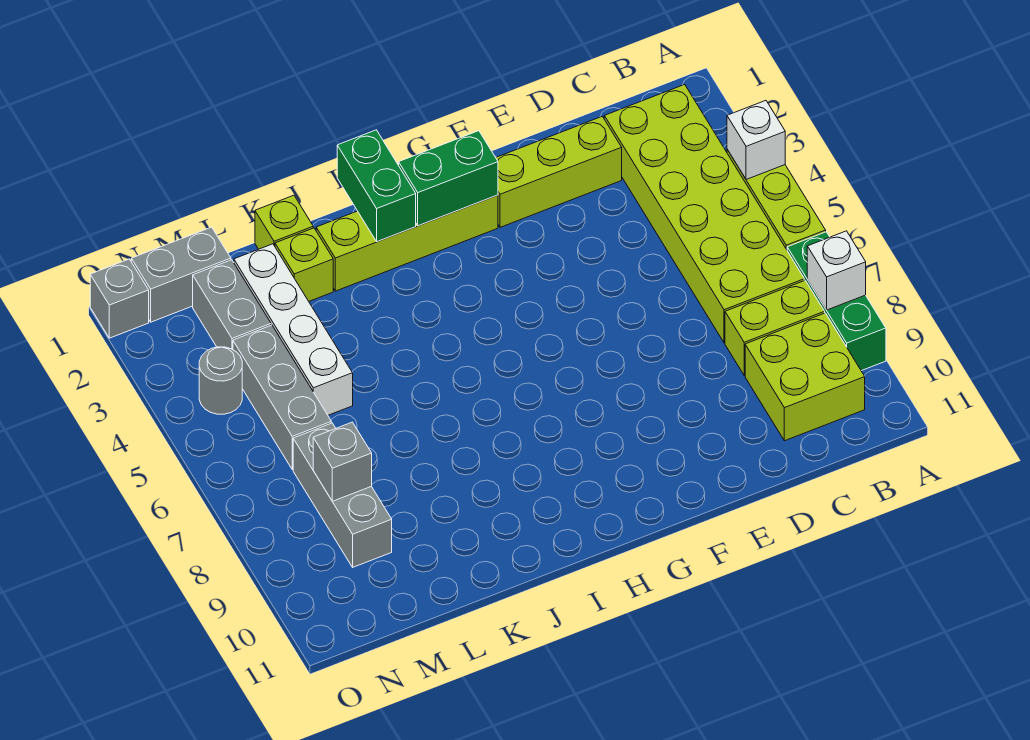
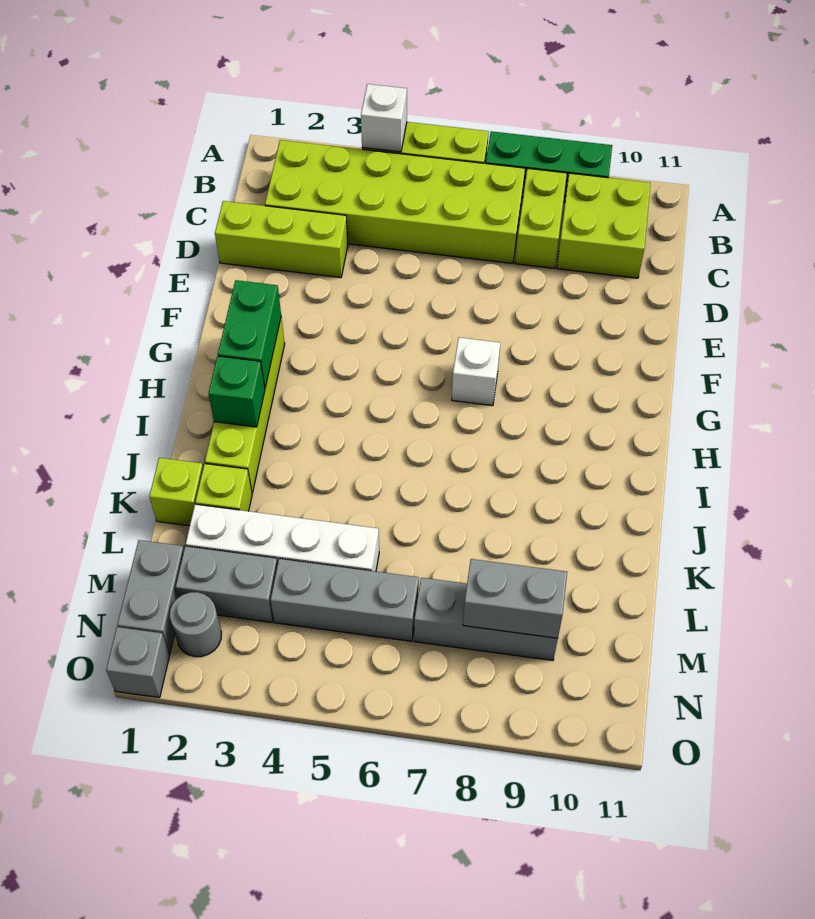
white brick A8 level 2 -> white brick G7 level 1
lime brick D2:F2 level 1 -> lime brick D1:D3 level 1
green brick I1:I2 level 2 -> green brick I2 level 2
grey brick M8 level 2 -> grey brick M8:M9 level 2
grey round brick N4 level 1 -> grey round brick N2 level 1

